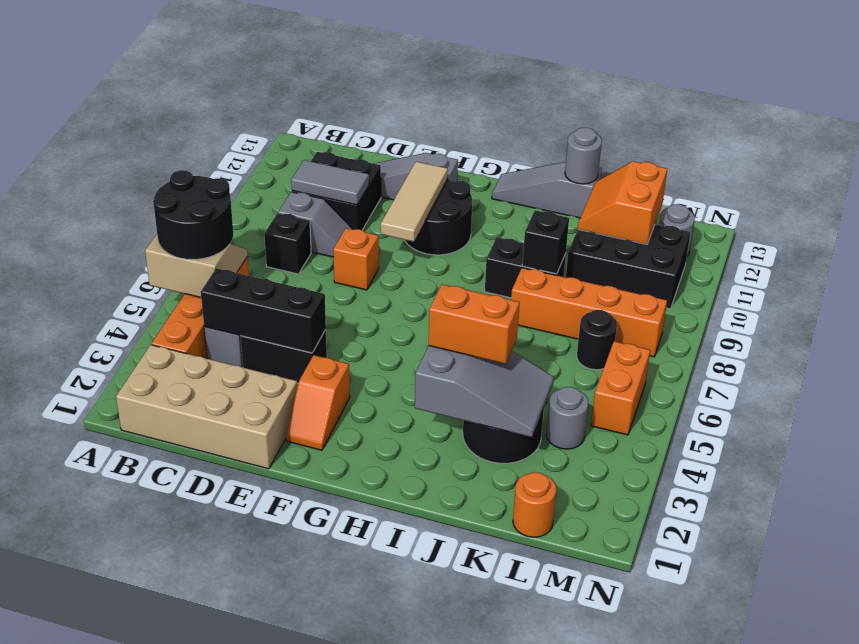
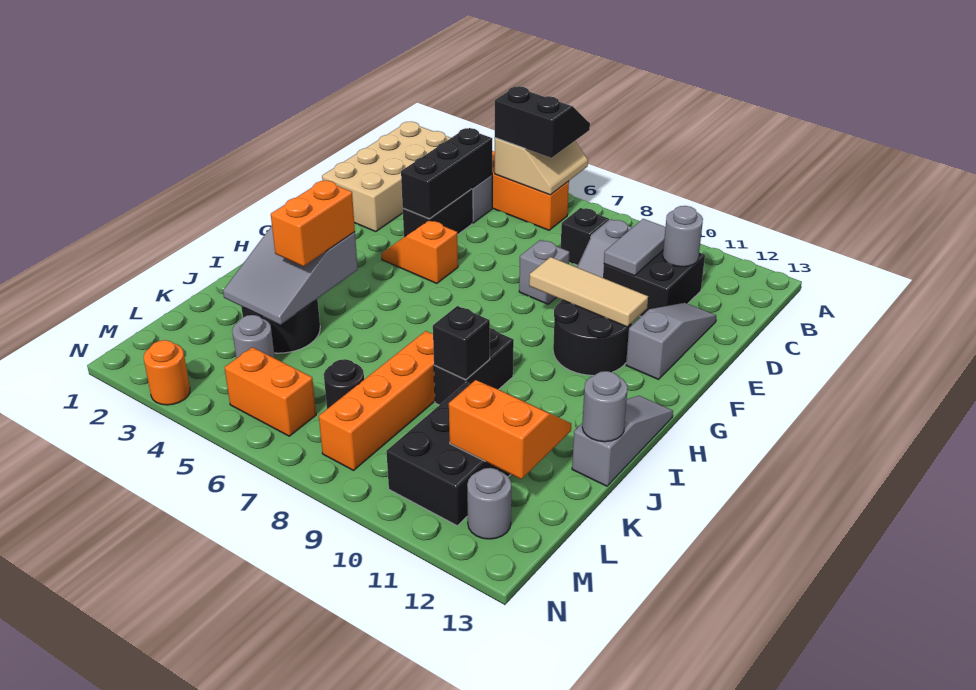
black round brick A5:B6 level 3 -> black slope A5:B6 level 3 top B
none -> grey round brick C11 level 2
orange brick E8 level 1 -> grey brick E8 level 1
orange slope F2:F3 level 1 top 3 -> orange slope F4:F5 level 1 top 5
orange round brick L1 level 1 -> orange round brick N3 level 1

